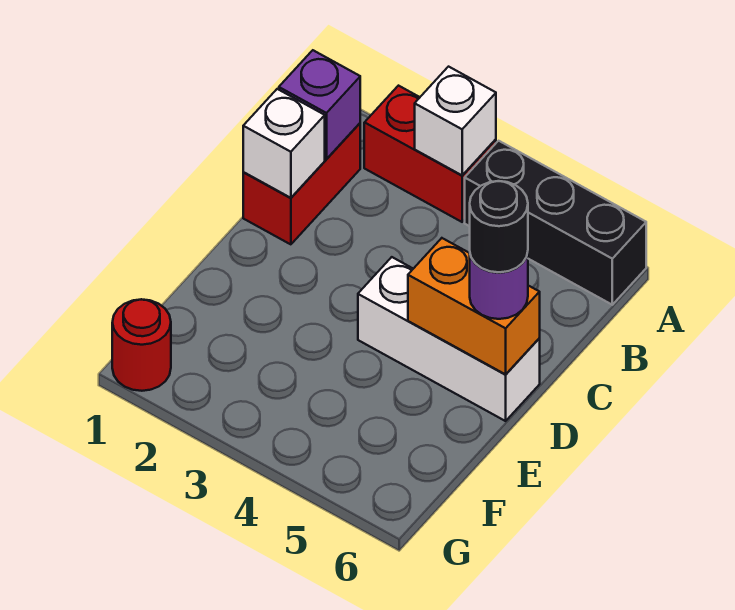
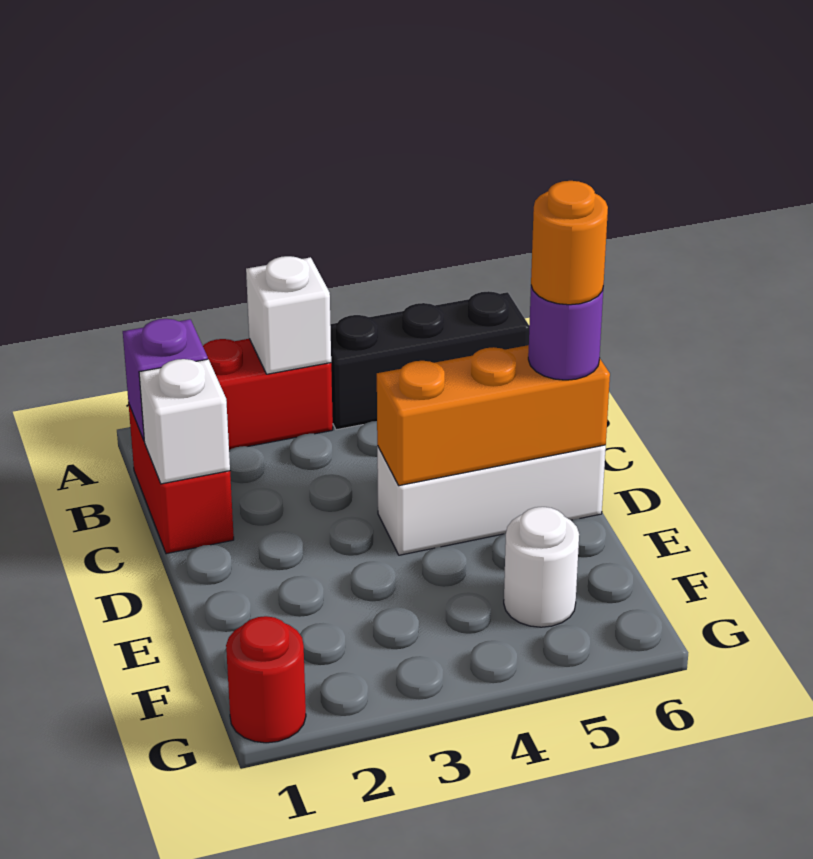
orange brick D5:D6 level 2 -> orange brick D4:D6 level 2
black round brick D6 level 4 -> orange round brick D6 level 4
none -> white round brick F5 level 1

